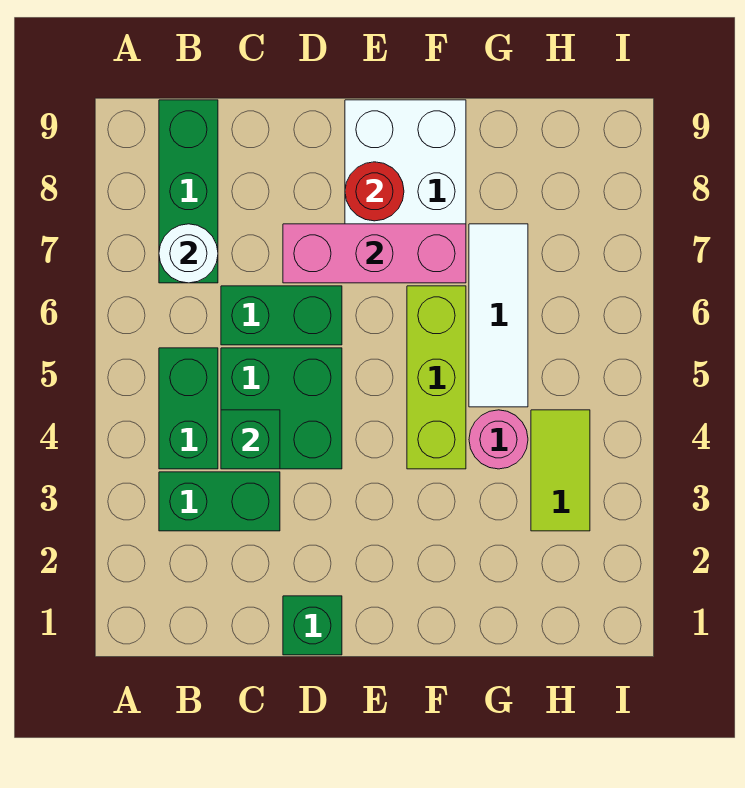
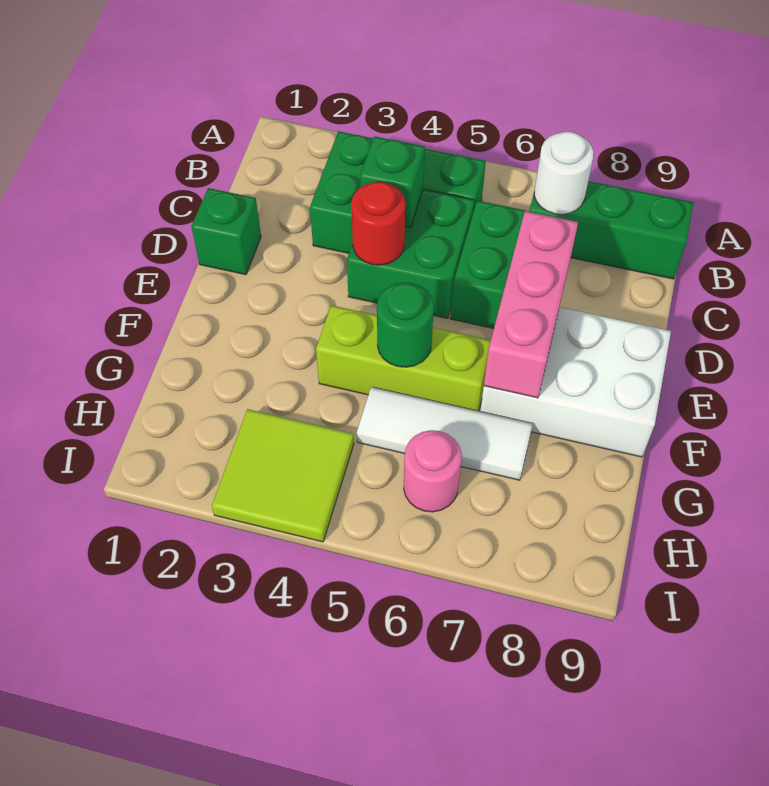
red round brick E8 level 2 -> red round brick D4 level 2
none -> green round brick F5 level 2
pink round brick G4 level 1 -> pink round brick H6 level 1
lime tile H3:H4 level 1 -> lime tile H3:I4 level 1

